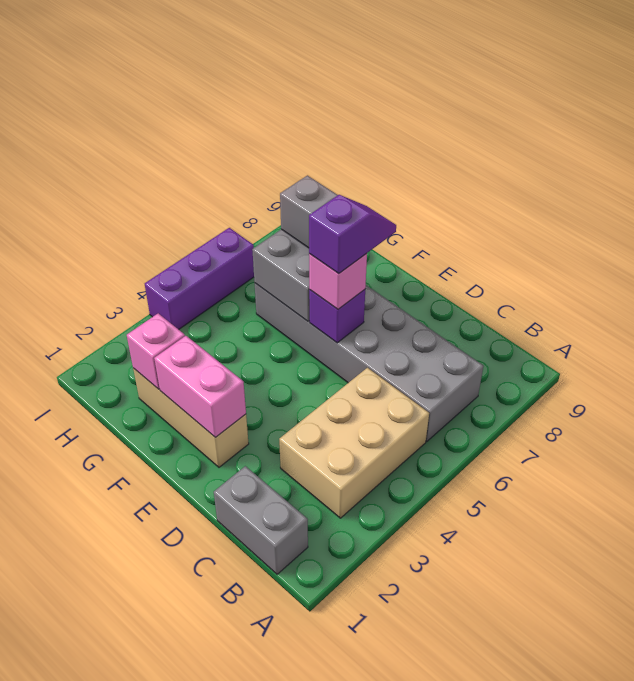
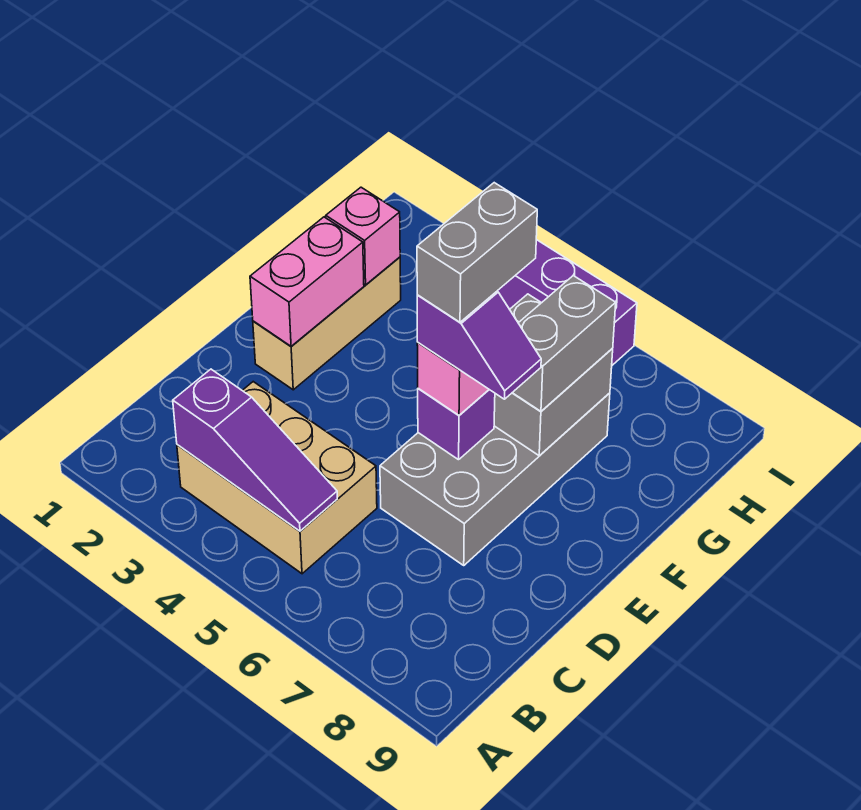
grey brick B1:C1 level 1 -> grey brick E6:F6 level 5
none -> purple slope B3:B5 level 2 top 3
grey brick B6:G7 level 1 -> grey brick D6:G7 level 1

